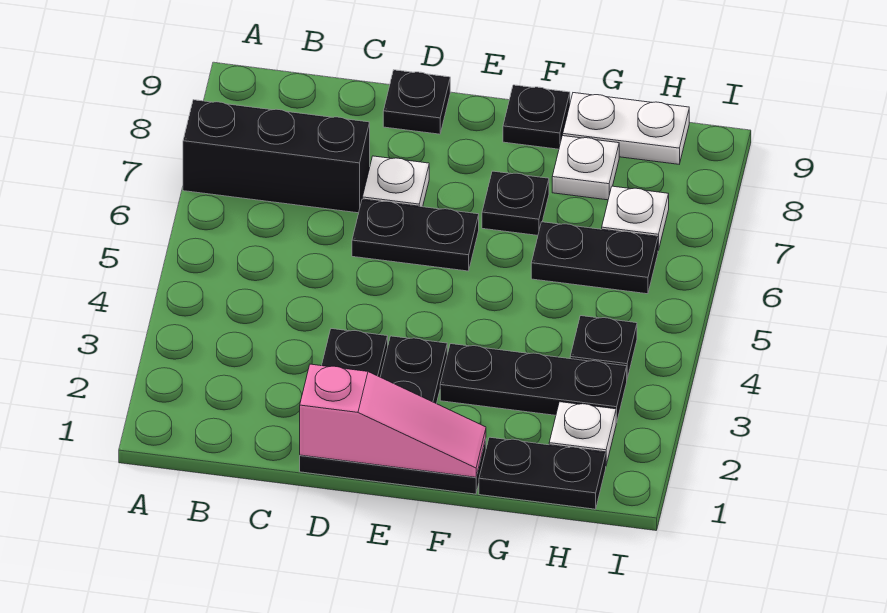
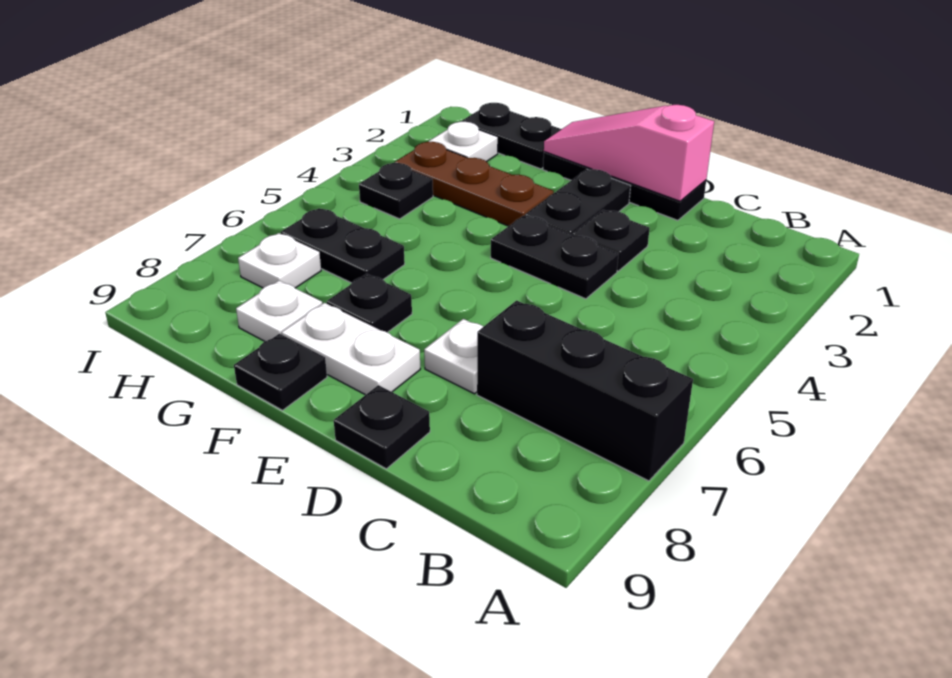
black plate D6:E6 level 1 -> black plate D4:E4 level 1
black plate F3:H3 level 1 -> brown plate F3:H3 level 1
white plate G9:H9 level 1 -> white plate E8:F8 level 1

